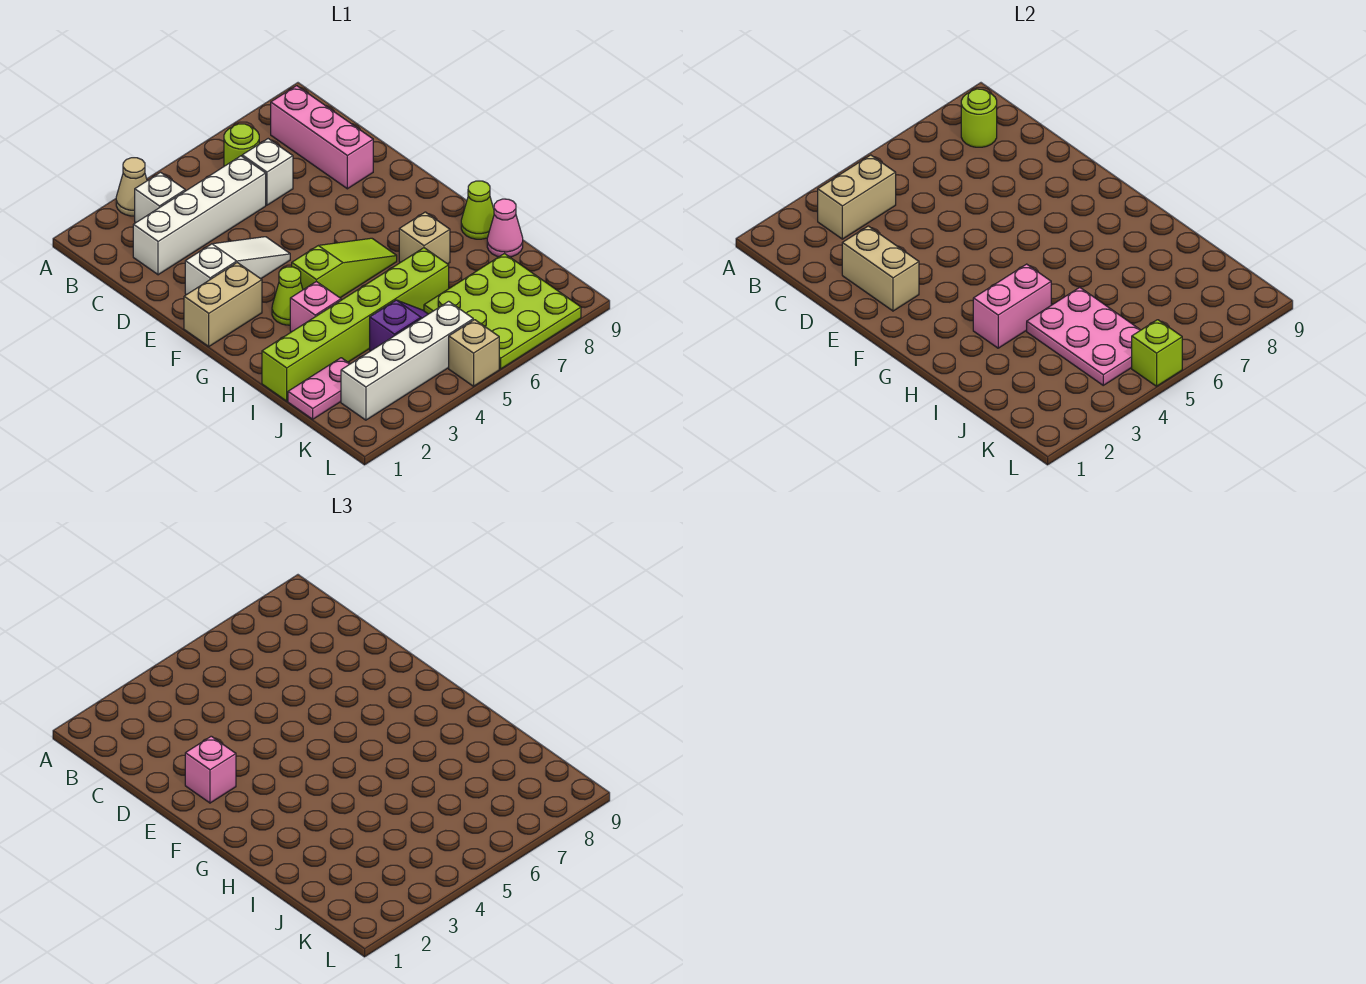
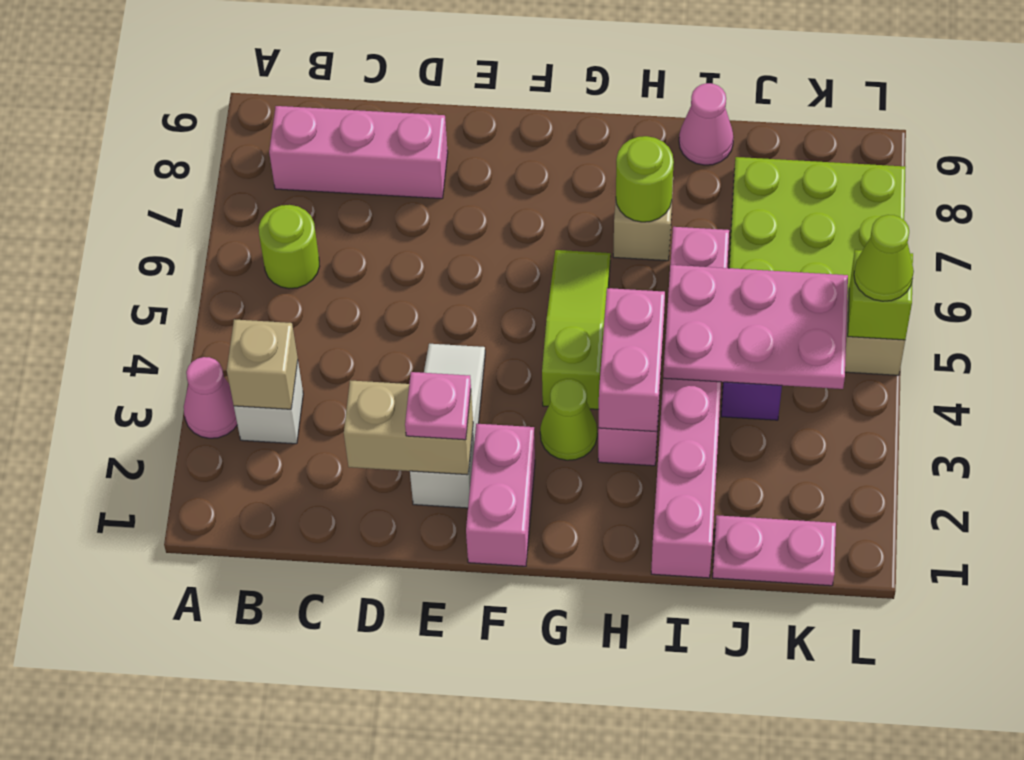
tan cone A3 level 1 -> pink cone A3 level 1
tan brick B3:B4 level 2 -> tan brick B3 level 2
lime round brick B8 level 2 -> lime round brick H7 level 2
white brick C2:C5 level 1 -> none
white brick C6 level 1 -> none
pink brick E2 level 3 -> pink plate E2 level 3
tan brick F1:F2 level 1 -> pink brick F1:F2 level 1
lime cone H9 level 1 -> lime cone L5 level 3
lime brick I1:I6 level 1 -> pink brick I1:I6 level 1
pink plate J1:J2 level 1 -> pink plate J1:K1 level 1
white brick K2:K5 level 1 -> none

